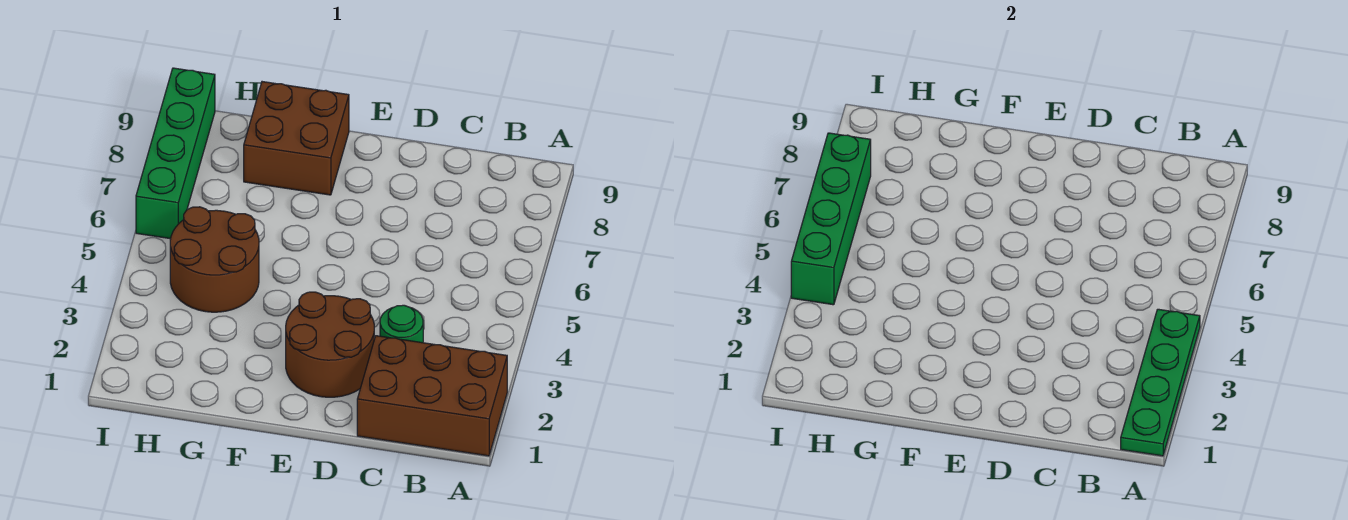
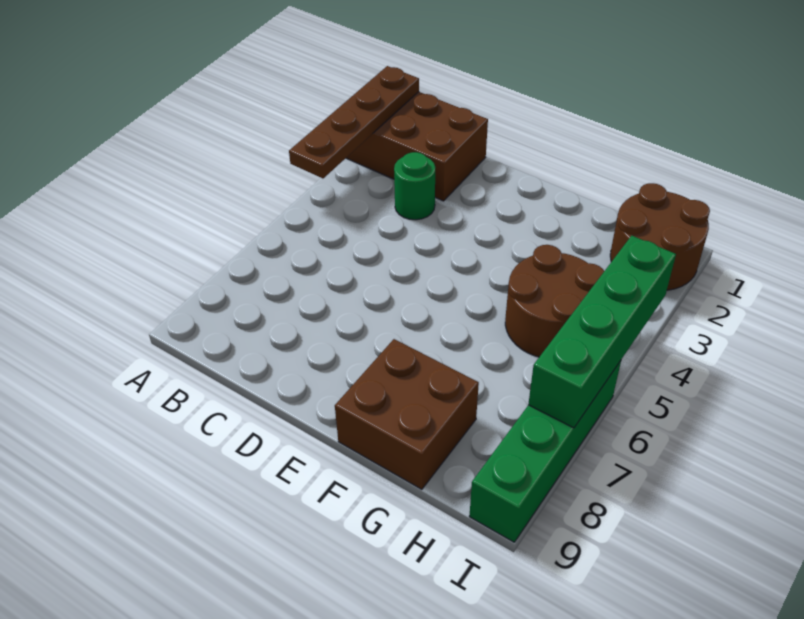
green plate A1:A4 level 2 -> brown plate A1:A4 level 2
brown round brick D2:E3 level 1 -> brown round brick H1:I2 level 1

